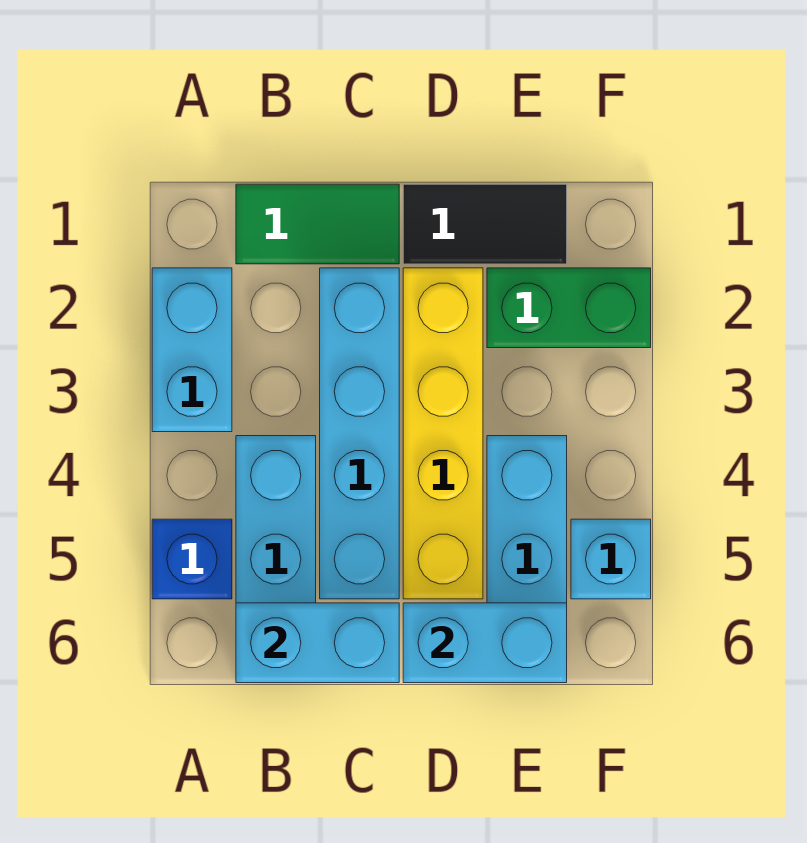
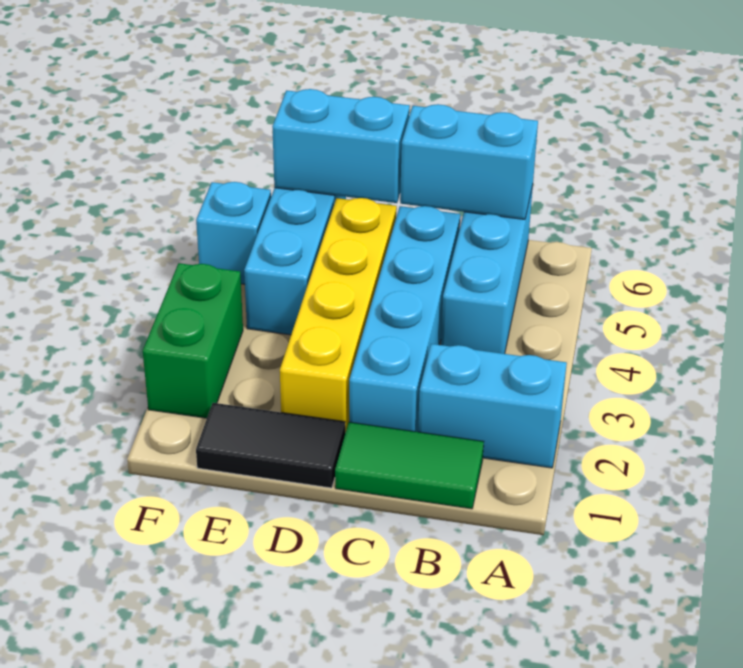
cyan brick A2:A3 level 1 -> cyan brick A2:B2 level 1
blue brick A5 level 1 -> none
green brick E2:F2 level 1 -> green brick F2:F3 level 1

